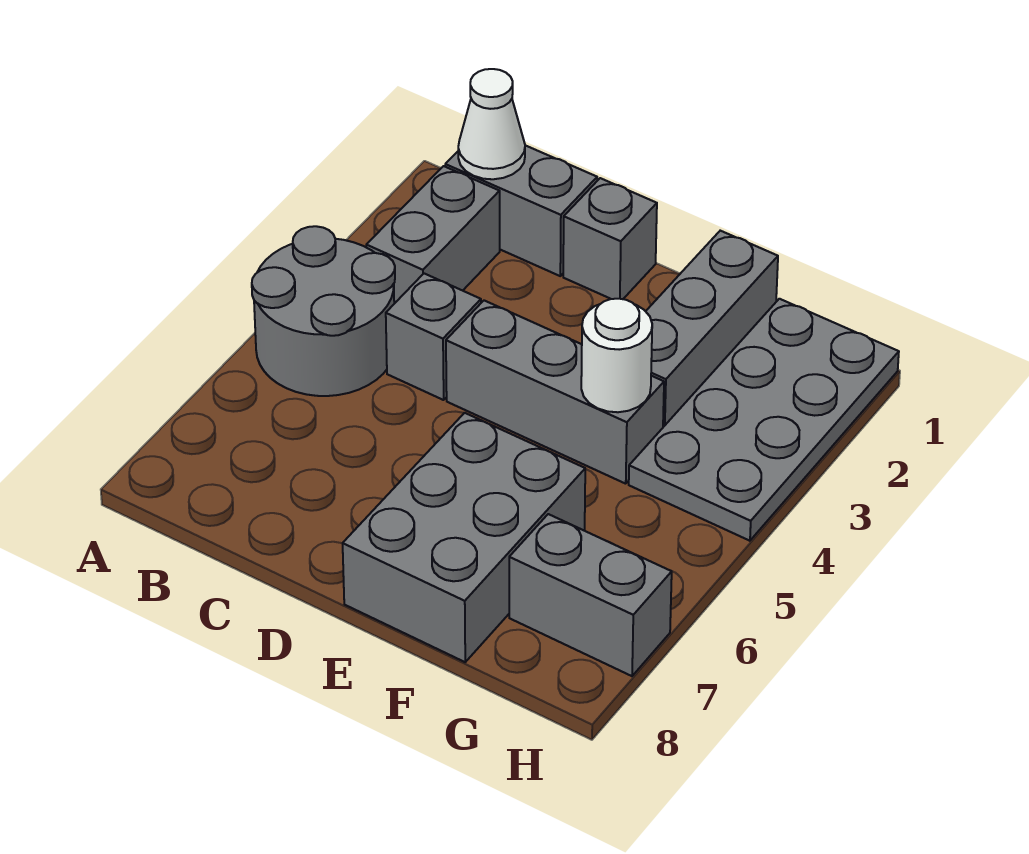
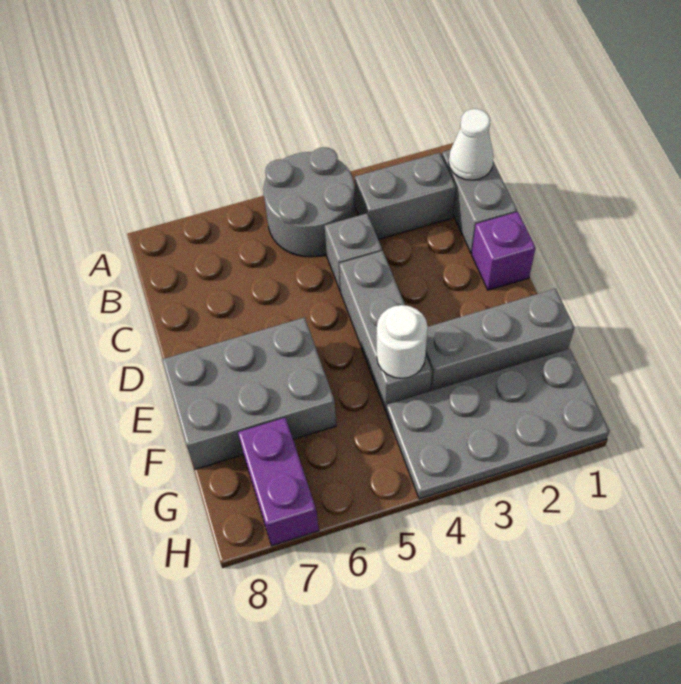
grey brick D1 level 1 -> purple brick D1 level 1
grey brick G7:H7 level 1 -> purple brick G7:H7 level 1

